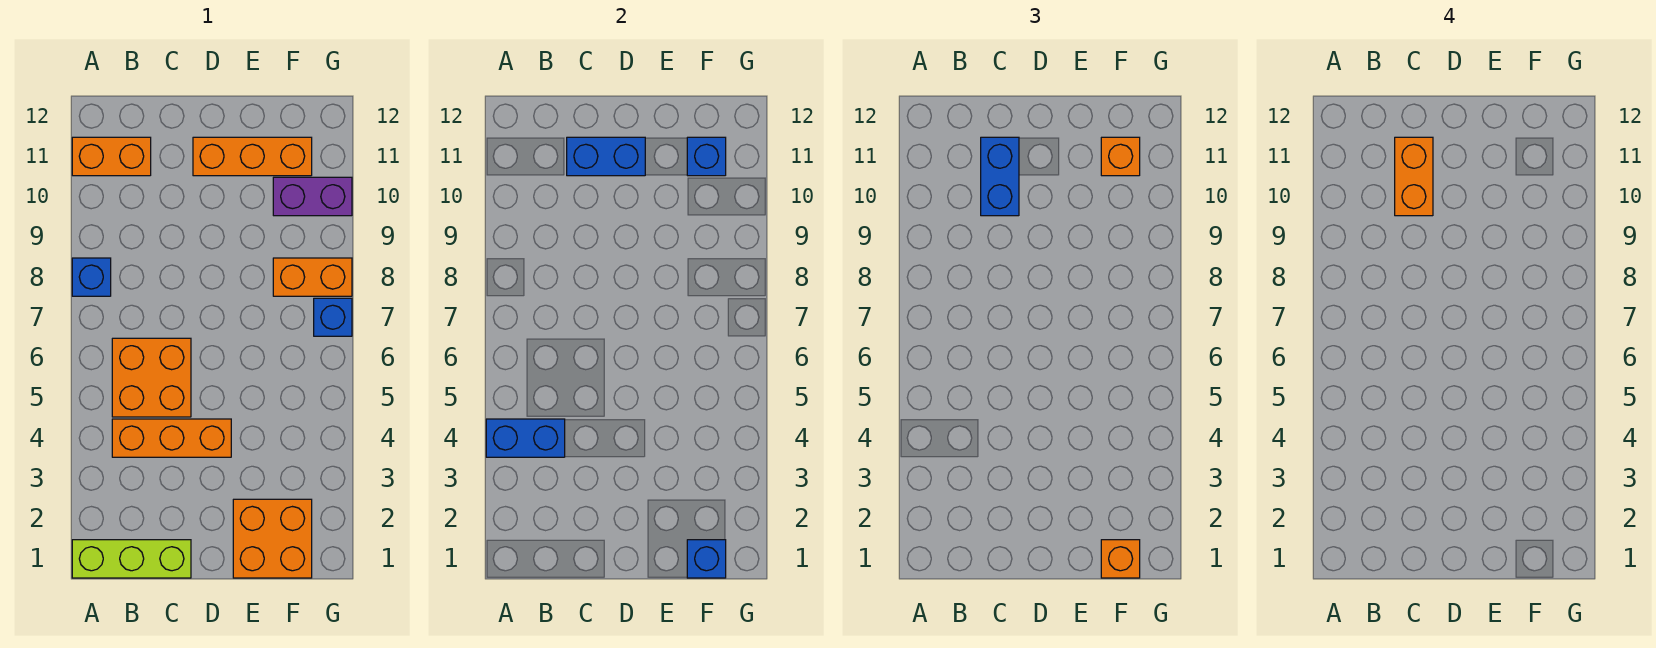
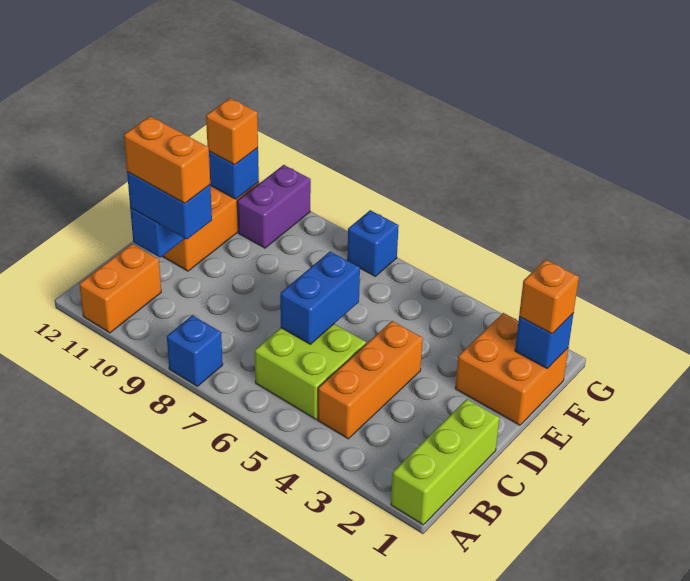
blue brick A4:B4 level 2 -> blue brick C6:D6 level 2
orange brick B5:C6 level 1 -> lime brick B5:C6 level 1
orange brick F8:G8 level 1 -> none

